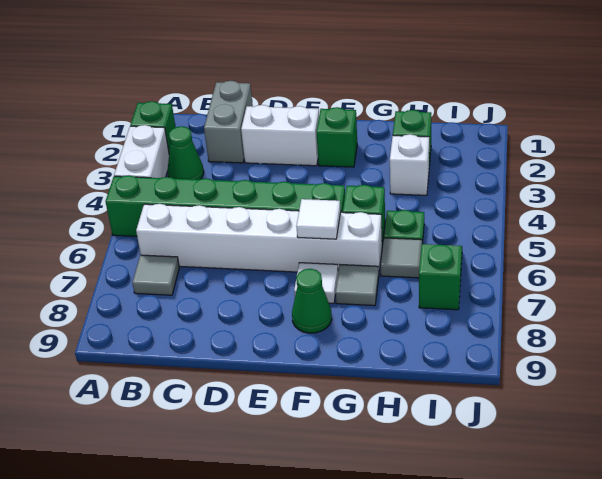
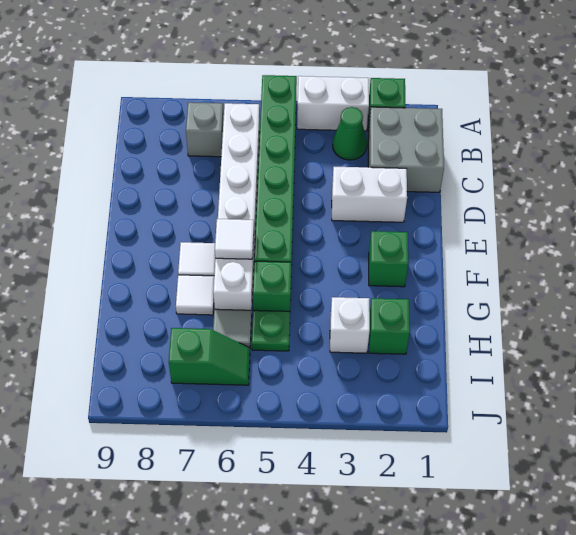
grey tile B7 level 1 -> grey brick B7 level 1
grey brick C1:C2 level 1 -> grey brick B1:C2 level 1
white brick D2:E2 level 1 -> white brick D2:D3 level 1
green cone F8 level 1 -> none
grey tile G7 level 1 -> white tile G7 level 1

